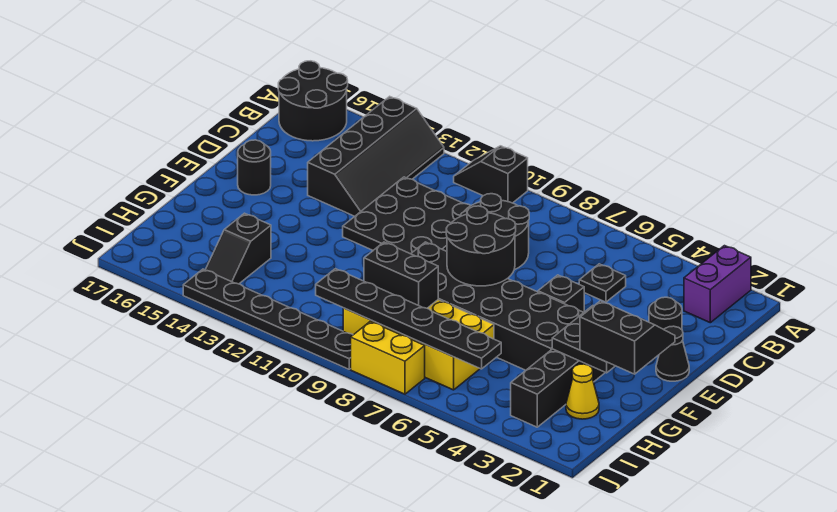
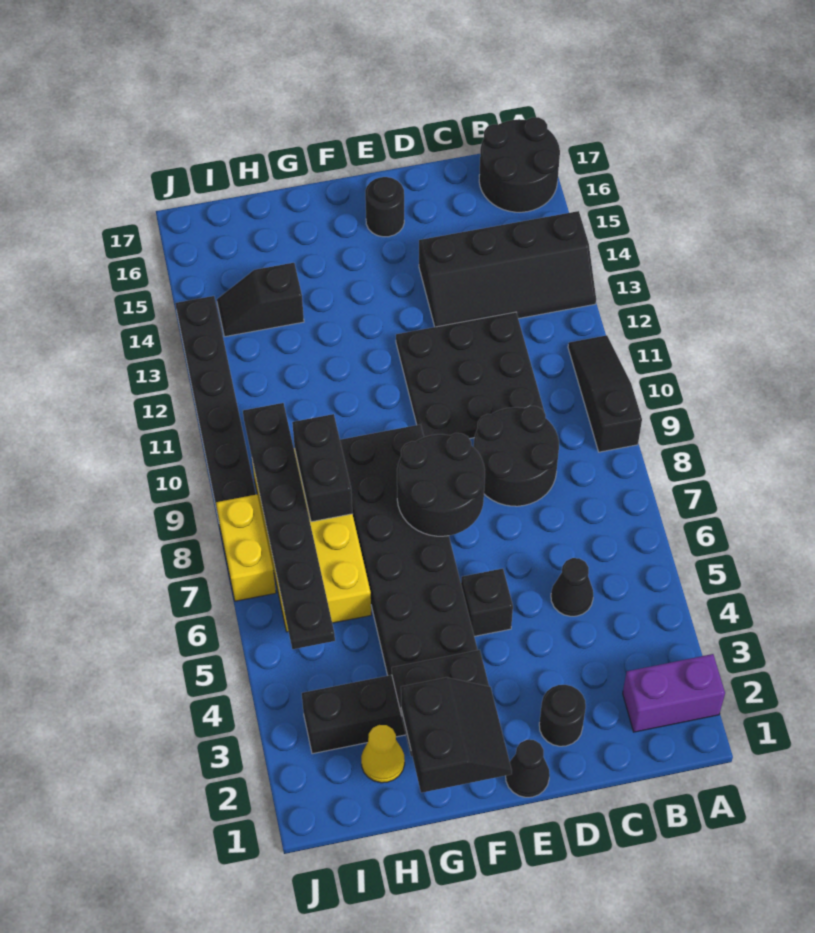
black slope A10:A11 level 1 top 10 -> black slope A9:A11 level 1 top 9
black plate C5 level 1 -> black cone C5 level 1

